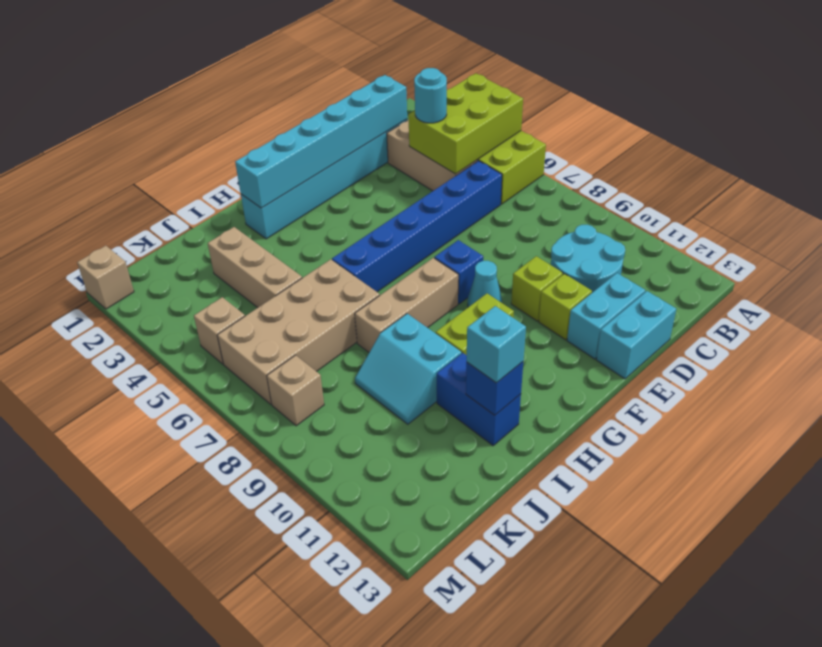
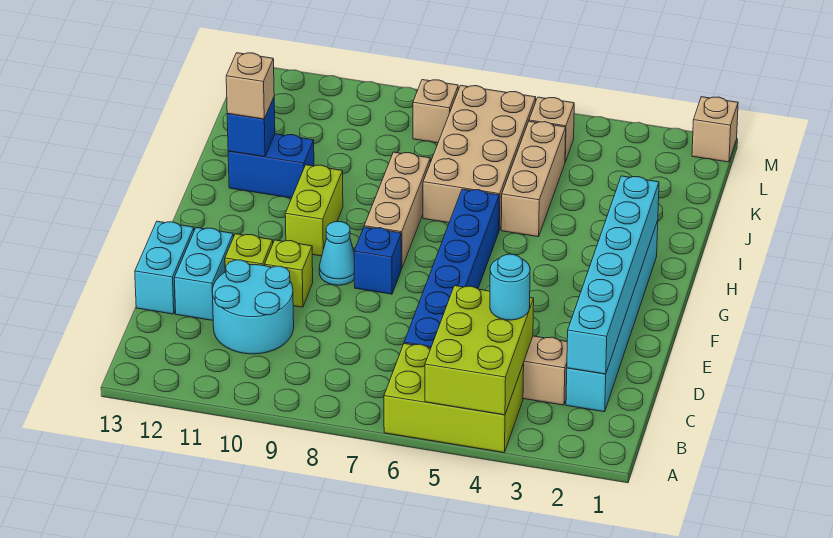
cyan slope I9:J10 level 1 top I -> none
cyan brick I12 level 3 -> tan brick I12 level 3
tan brick J3:J5 level 1 -> tan brick I5:K5 level 1

